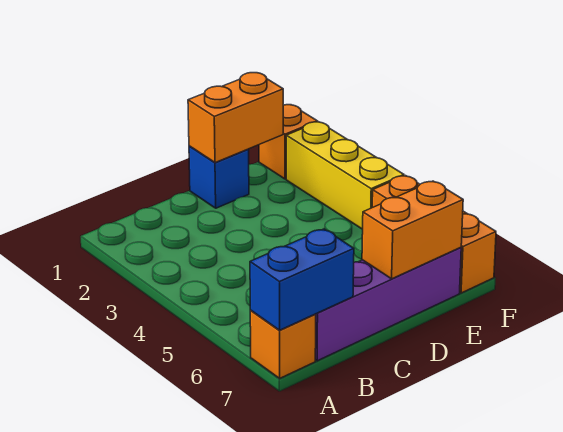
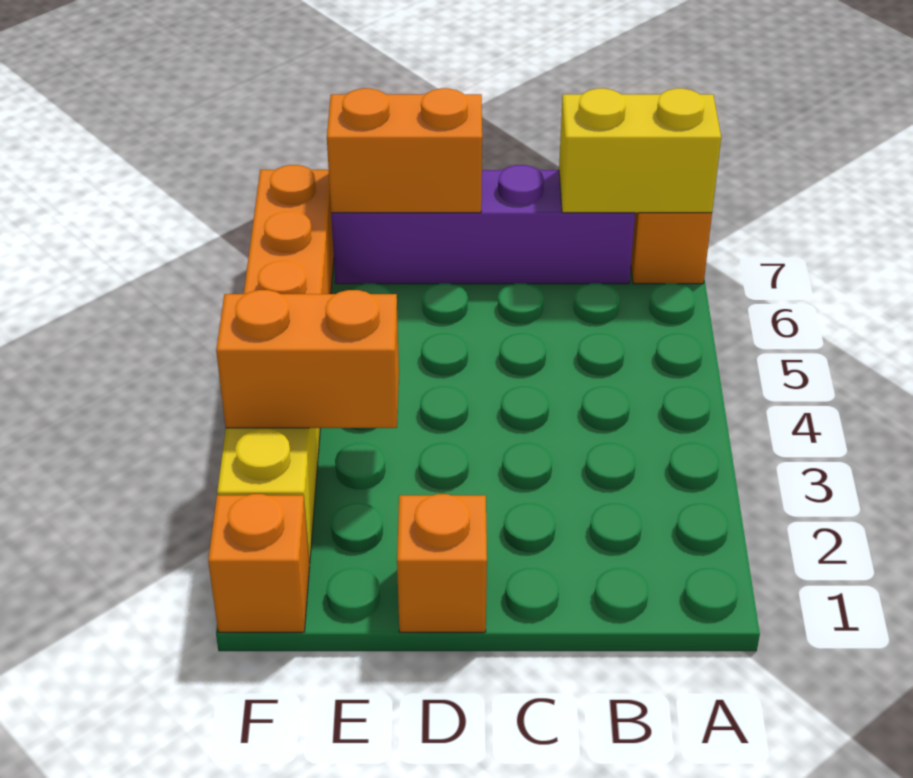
blue brick A7:B7 level 2 -> yellow brick A7:B7 level 2
blue brick D1 level 1 -> orange brick D1 level 1
orange brick D1:E1 level 2 -> orange brick E3:F3 level 2

